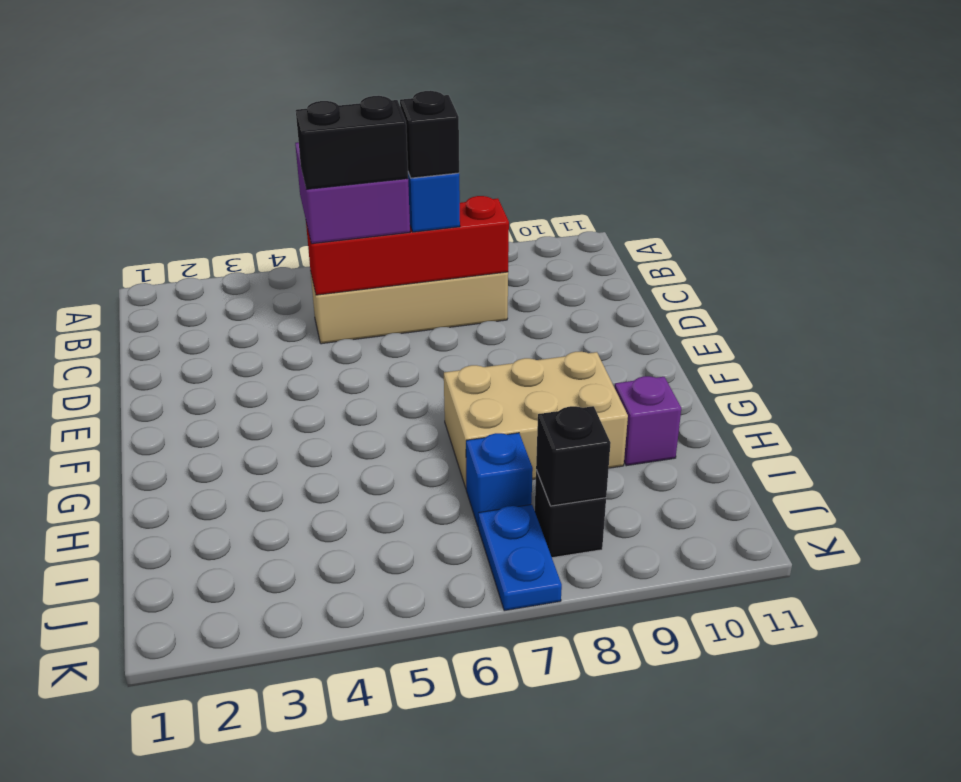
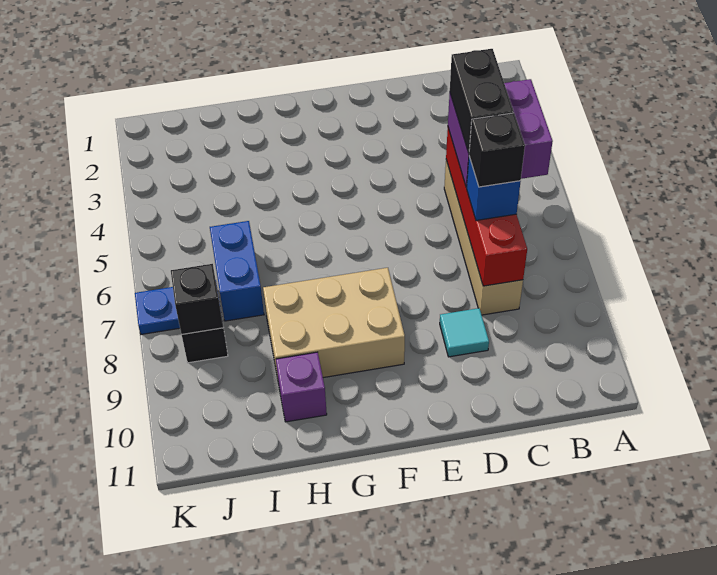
none -> cyan tile D9 level 1
tan brick G7:H9 level 1 -> tan brick F8:H9 level 1
blue brick I7 level 1 -> blue brick I6:I7 level 1

